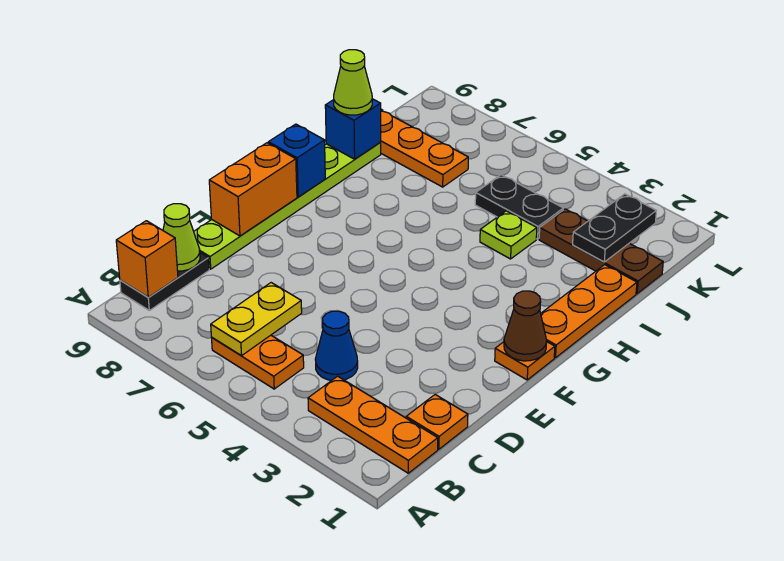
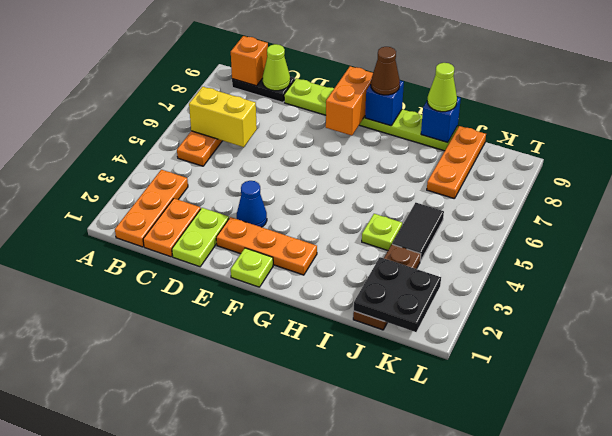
yellow plate B6:C6 level 2 -> yellow brick B6:C6 level 2
orange plate C1 level 1 -> orange plate C1:C2 level 1
blue cone C4 level 1 -> blue cone E3 level 1
none -> lime plate D1:D2 level 1
orange brick E9:F9 level 2 -> orange brick F8:F9 level 2
orange plate F1 level 1 -> lime plate F1 level 1
brown cone F1 level 2 -> brown cone G9 level 3
orange plate G1:I1 level 1 -> orange plate E2:G2 level 1
black plate J2:K2 level 2 -> black plate J1:K2 level 2
black plate J4:J5 level 1 -> black tile J4:J5 level 1

